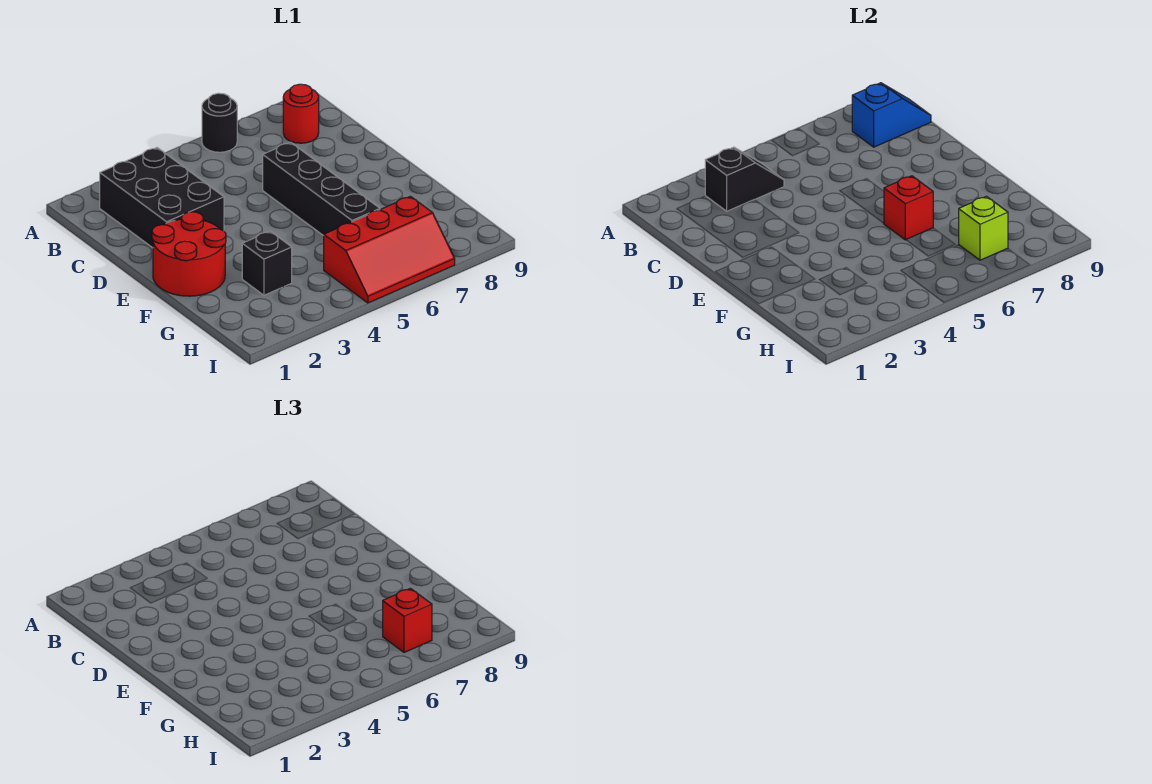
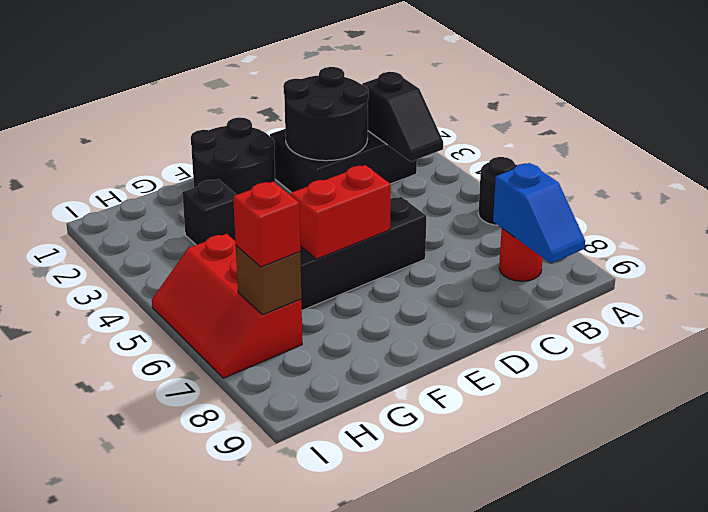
none -> black round brick C2:D3 level 2
red round brick E1:F2 level 1 -> black round brick E1:F2 level 1
red brick F6 level 2 -> red brick E6:F6 level 2
lime brick H7 level 2 -> brown brick H7 level 2

